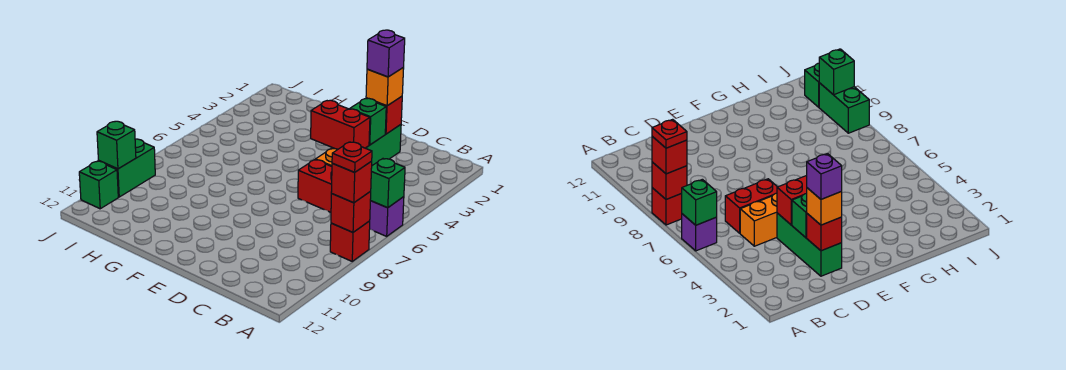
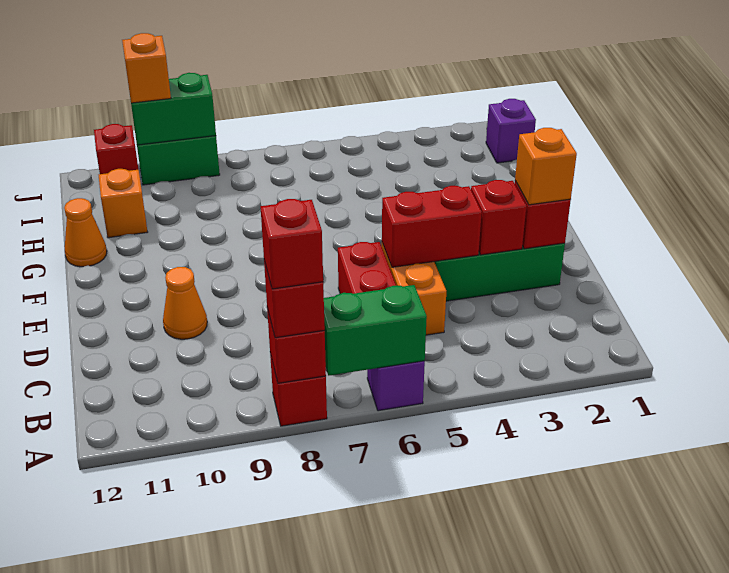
green brick A6 level 2 -> green brick A6:A7 level 2
red plate A8 level 4 -> red brick A8 level 4
purple brick D2 level 4 -> purple brick I1 level 1
green brick D3 level 2 -> red brick D3 level 2
red brick D4:E4 level 2 -> red brick D4:D5 level 2
none -> orange cone D10 level 1
none -> orange cone G12 level 1
none -> orange brick H11 level 1
green brick J10 level 2 -> green brick J9:J10 level 2
none -> orange brick J10 level 3
green brick J11 level 1 -> red brick J11 level 1

